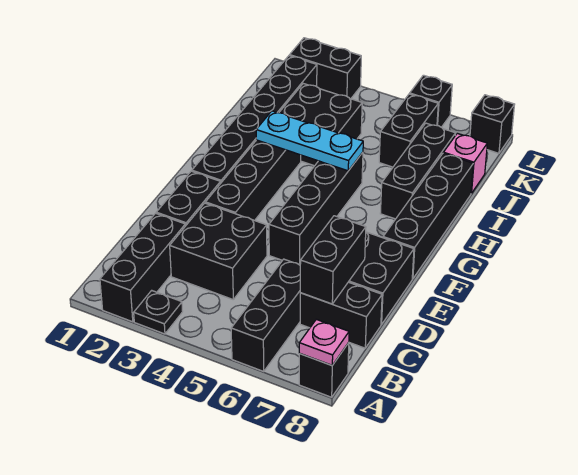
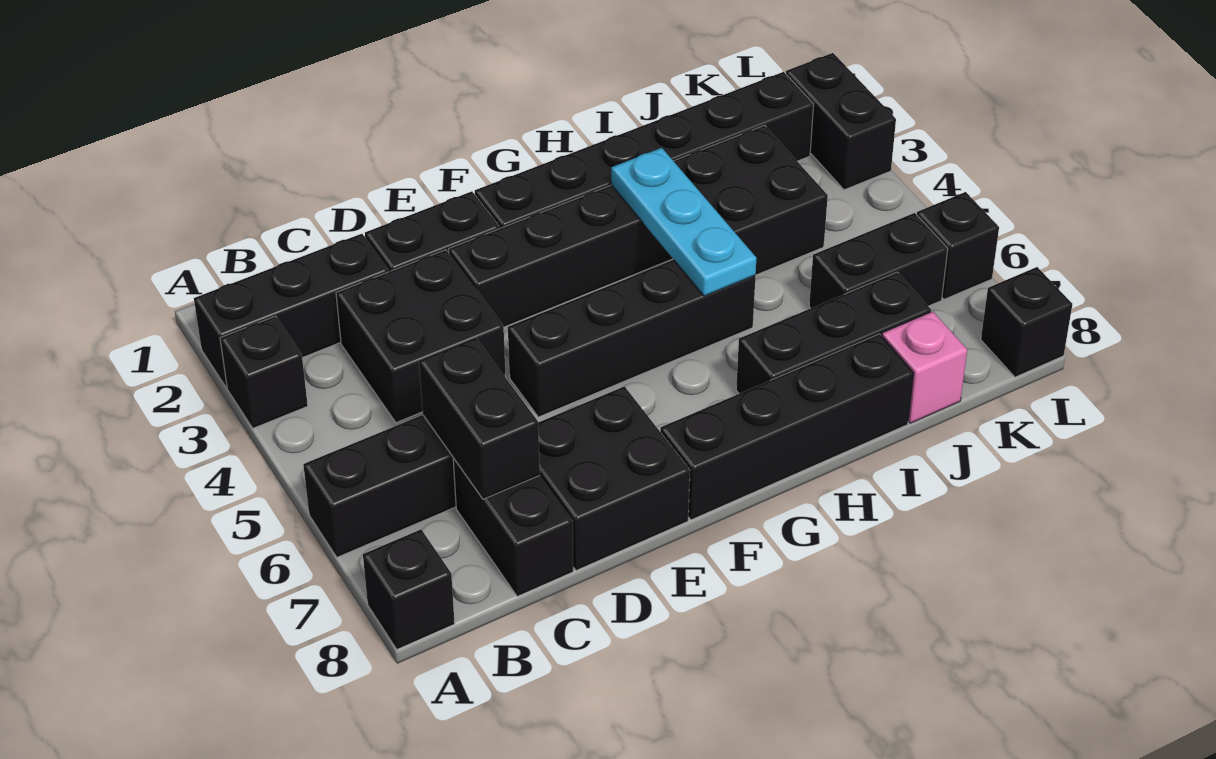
black plate A3 level 1 -> black brick A3 level 1
pink plate A8 level 2 -> none
black brick C7:D7 level 2 -> black brick C6:C7 level 2

